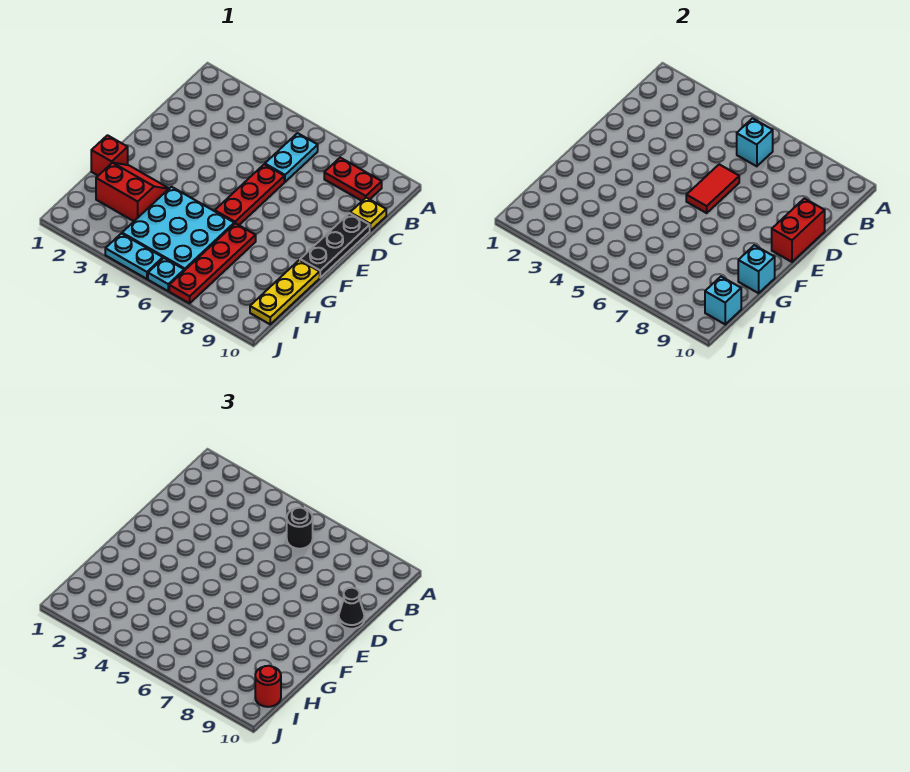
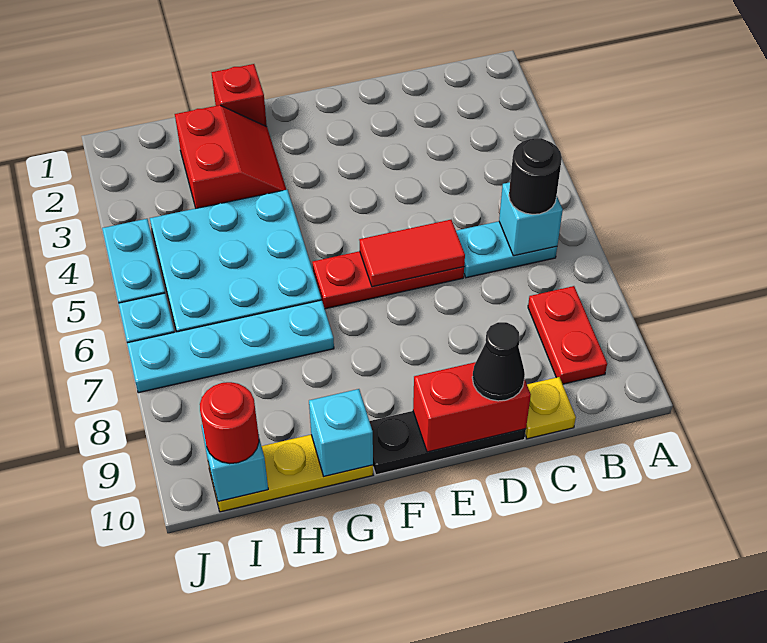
red plate G7:J7 level 1 -> cyan plate G7:J7 level 1

